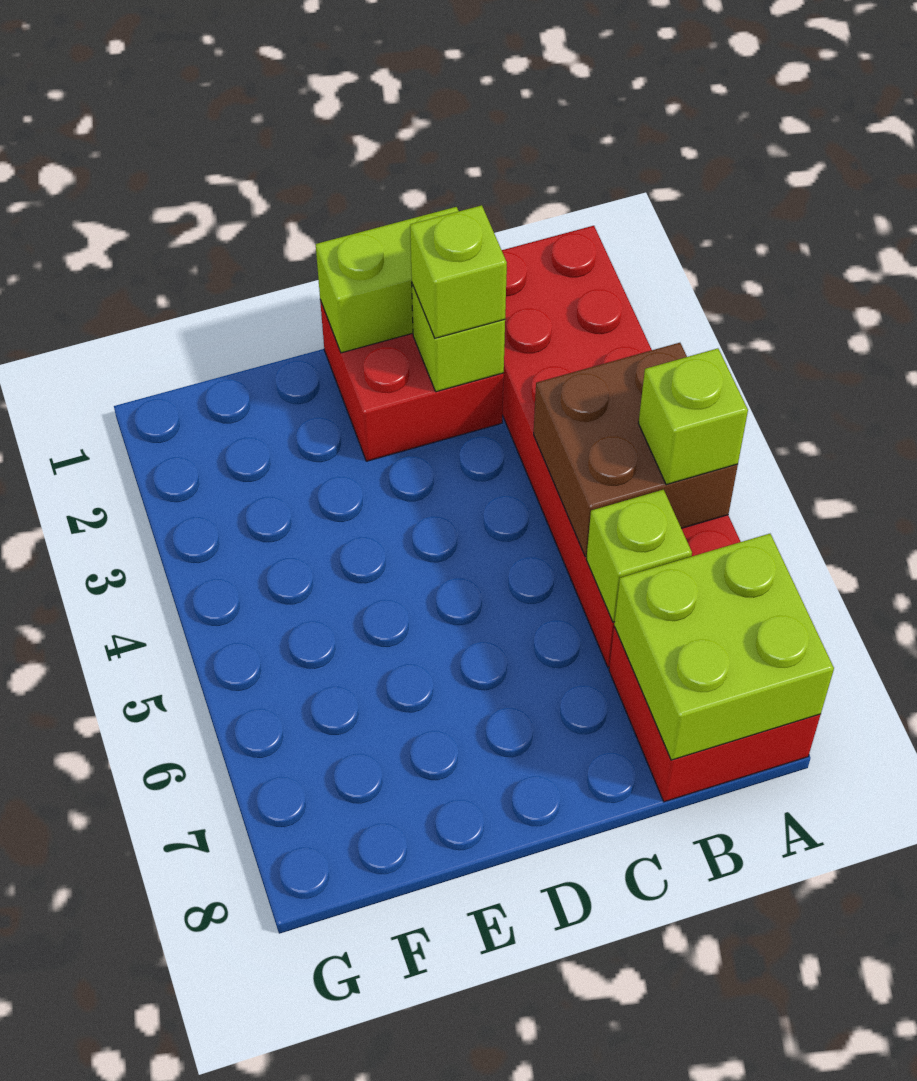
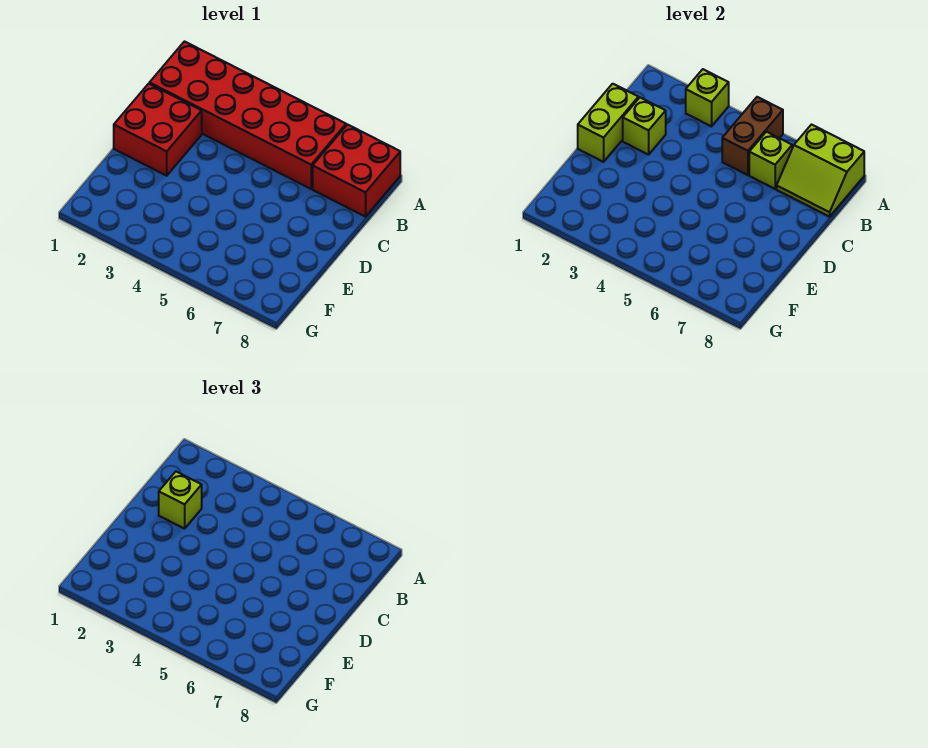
brown brick A4:B5 level 2 -> brown brick A5:B5 level 2
lime brick A5 level 3 -> lime brick A3 level 2
lime brick A7:B8 level 2 -> lime slope A7:B8 level 2 top A

